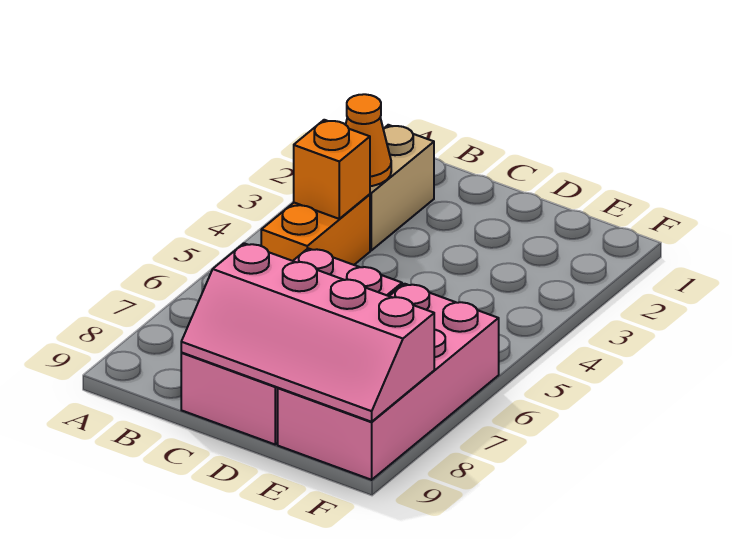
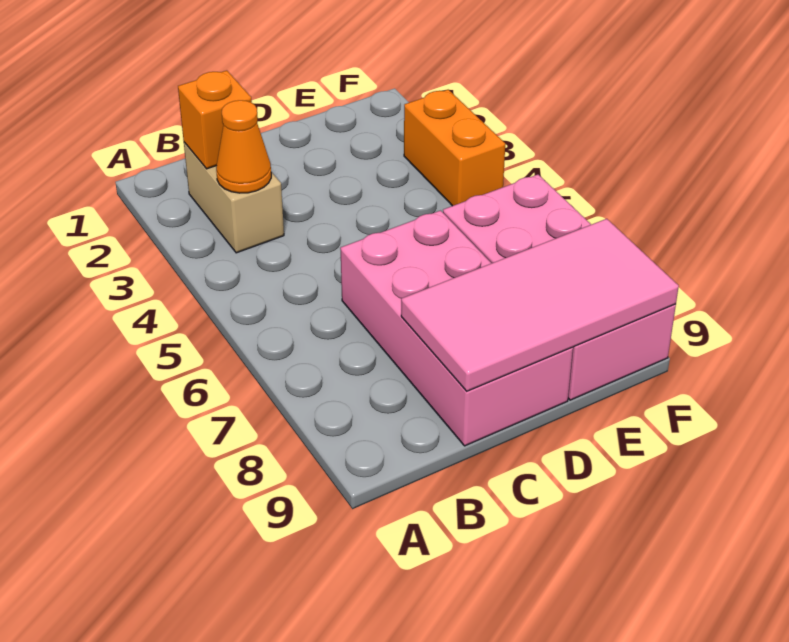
orange brick B4:B5 level 1 -> orange brick F3:F4 level 1
orange brick B4 level 2 -> orange brick B2 level 2
pink slope C8:F9 level 2 top 8 -> pink tile C8:F9 level 2

